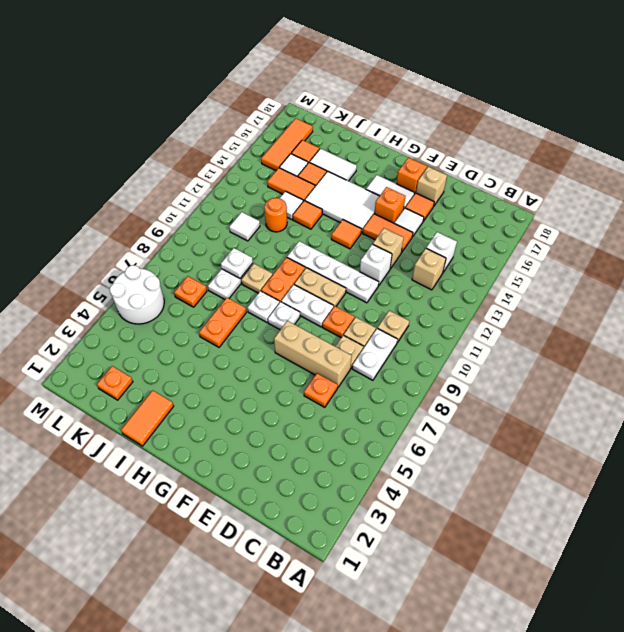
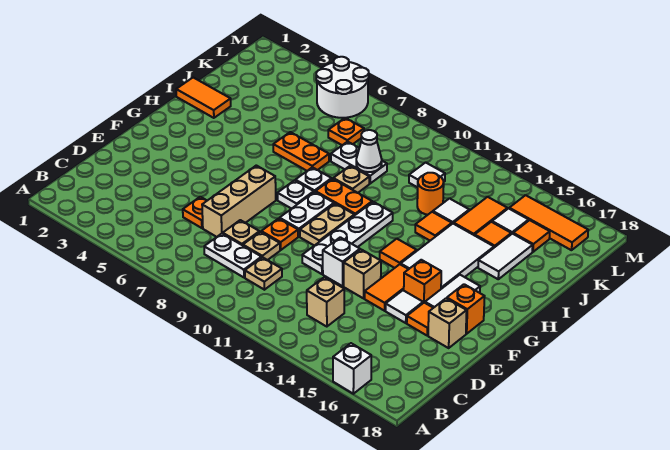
white brick C14 level 1 -> white brick A16 level 1
white plate J9 level 2 -> white cone J9 level 2
orange plate K2 level 1 -> none

